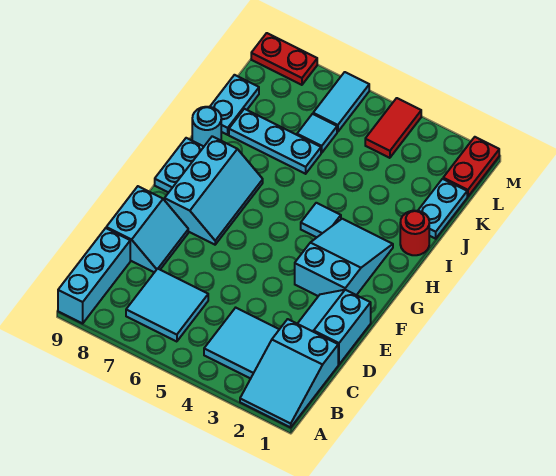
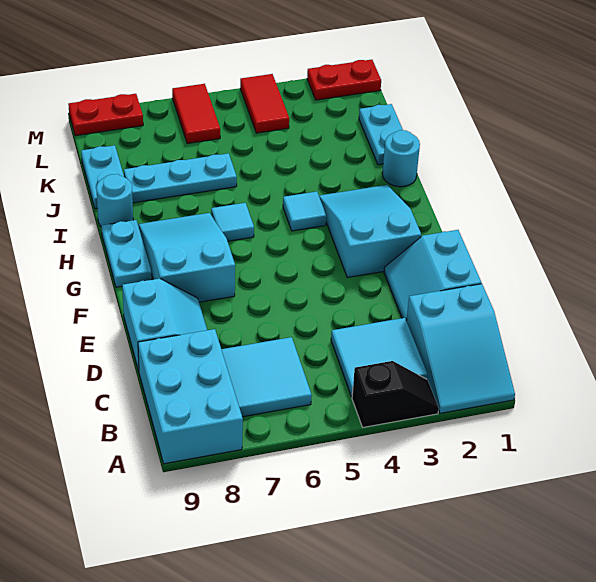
none -> black slope A3:A4 level 1 top 4
cyan brick A9:C9 level 1 -> cyan brick A8:C9 level 1
cyan slope F7:H8 level 1 top 8 -> cyan slope F7:H8 level 1 top F
red round brick I1 level 1 -> cyan round brick I1 level 1
cyan tile K6 level 1 -> cyan tile H6 level 1
red plate L1:M1 level 1 -> red plate M1:M2 level 1
cyan tile L6:M6 level 1 -> red tile L6:M6 level 1

